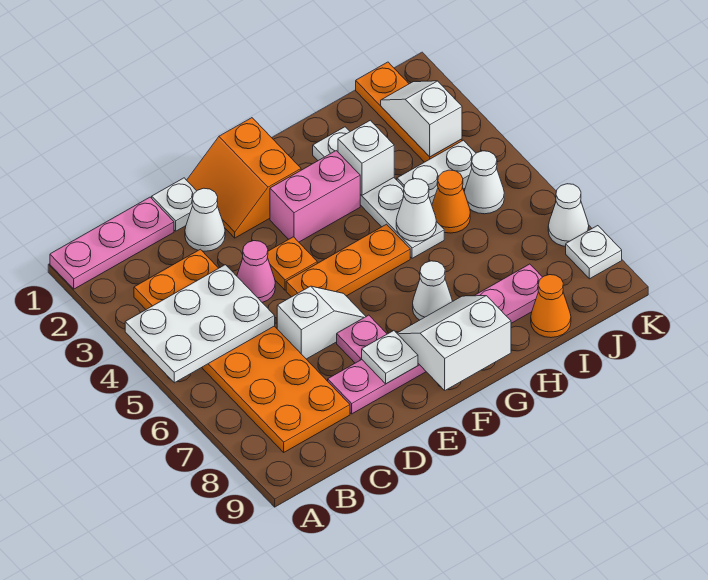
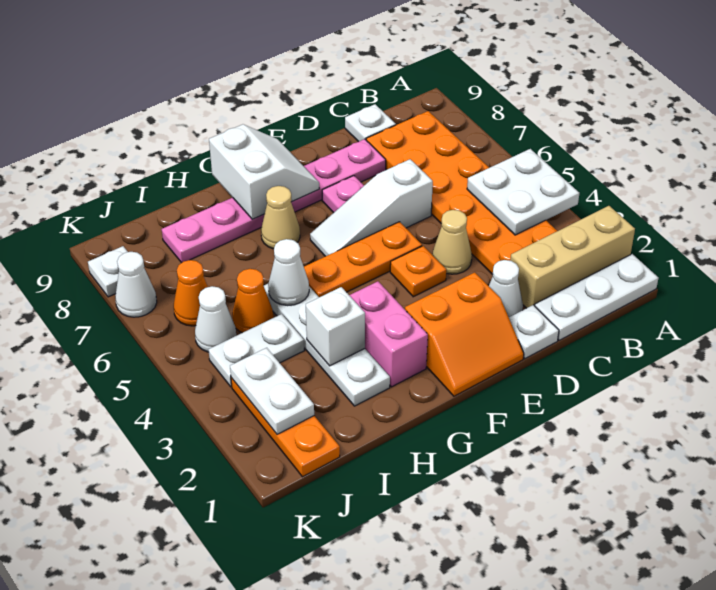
pink plate A1:C1 level 1 -> white plate A1:C1 level 1
none -> tan brick A2:C2 level 1
white plate A4:C5 level 2 -> white plate A4:B5 level 2
pink cone D4 level 1 -> tan cone D4 level 1
white slope D6:E6 level 1 top D -> white slope D6:F6 level 1 top D
orange slope E1:F2 level 1 top F -> orange slope E1:F2 level 1 top 2
white plate E8 level 2 -> white plate C9 level 1
pink brick F3:G3 level 1 -> pink brick G2:G3 level 1
white slope F8:G9 level 2 top 9 -> white slope F8:G9 level 2 top G
white cone G7 level 1 -> tan cone G7 level 1
orange cone I9 level 1 -> orange cone J6 level 1
white slope J2:J3 level 2 top 3 -> white plate J2:J3 level 2

